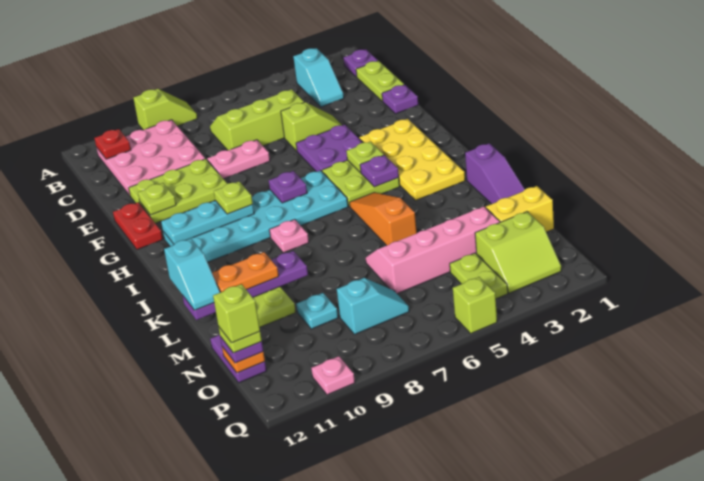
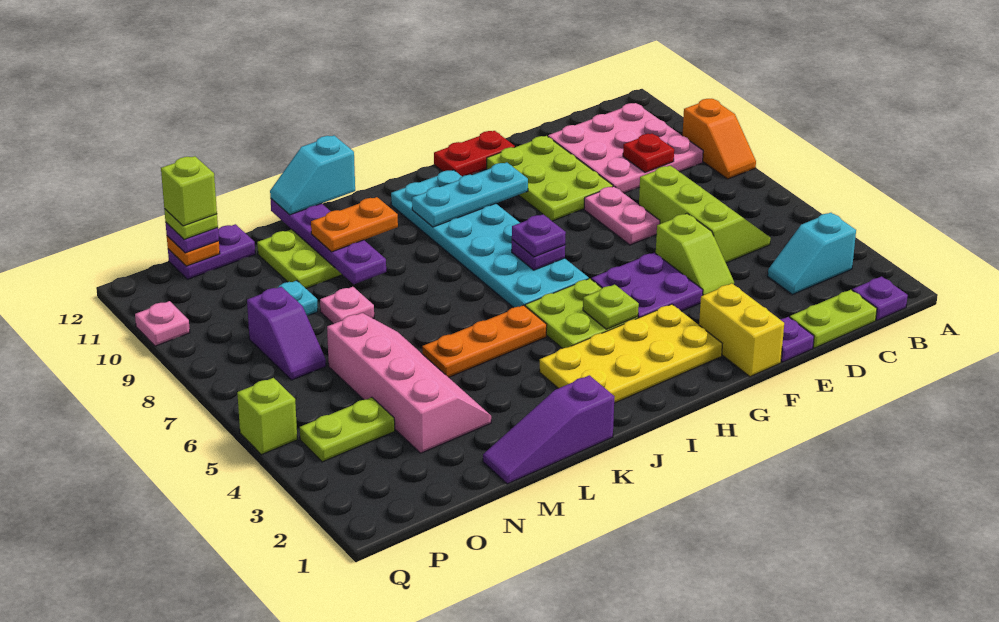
lime slope A8:A9 level 1 top 9 -> orange slope A8:A9 level 1 top 9
red plate B11 level 2 -> red plate C9 level 2
lime plate F11 level 2 -> none
cyan plate H9:H11 level 2 -> cyan plate G10:I10 level 2
lime plate H9 level 3 -> none
purple plate I4 level 2 -> purple plate H7 level 3
orange slope J5:L5 level 1 top L -> orange plate J5:L5 level 1
pink plate J8 level 1 -> pink plate M8 level 1
orange plate L10:L11 level 3 -> orange plate K10:L10 level 3
yellow brick N1:N2 level 1 -> yellow brick F1:F2 level 1
lime slope O2:P3 level 1 top O -> none
cyan slope O7:O8 level 1 top 8 -> purple slope O7:O8 level 1 top 8

